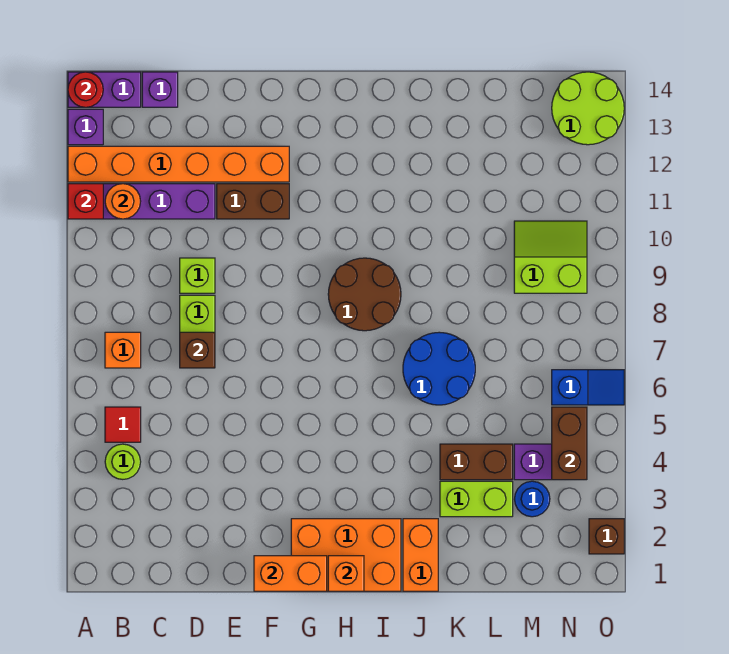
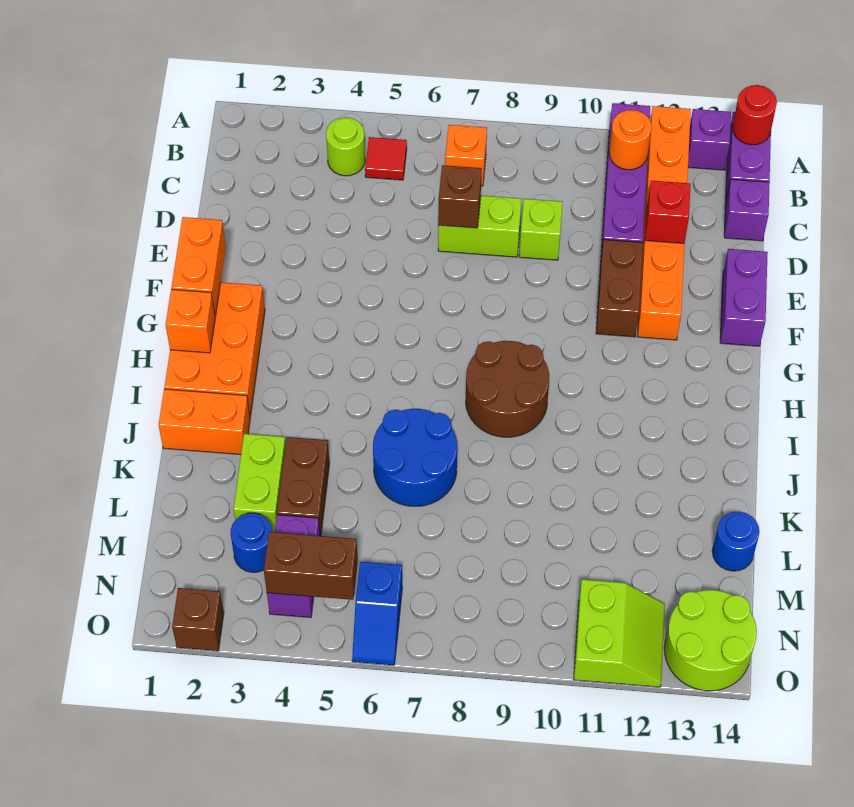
red brick A11 level 2 -> red brick D12 level 2
none -> purple brick E14:F14 level 1
none -> blue round brick L14 level 1
lime slope M9:N10 level 1 top 9 -> lime slope N11:O12 level 1 top 11

